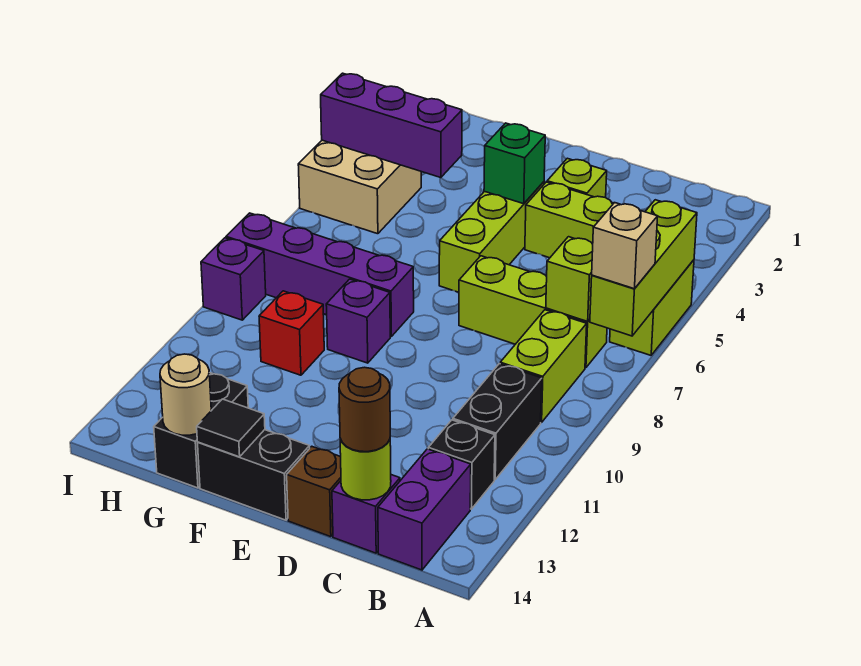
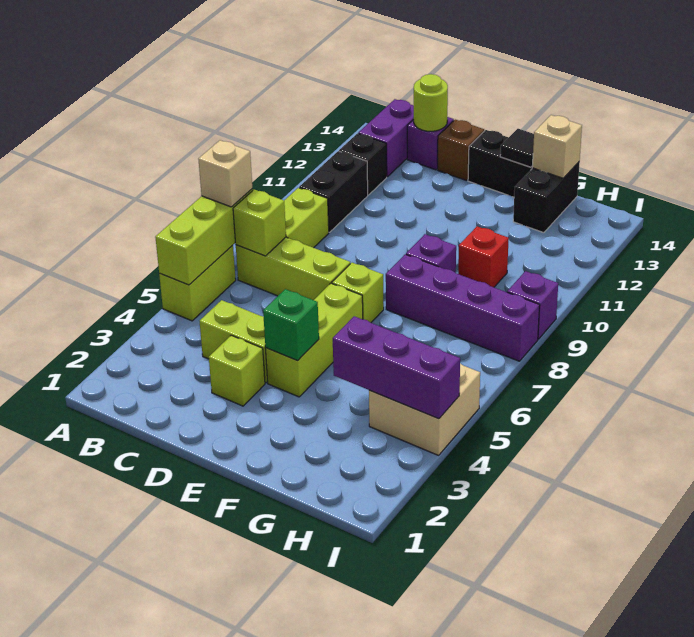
brown round brick C14 level 3 -> none
none -> lime brick E7 level 1
tan round brick G14 level 2 -> tan brick G14 level 2

